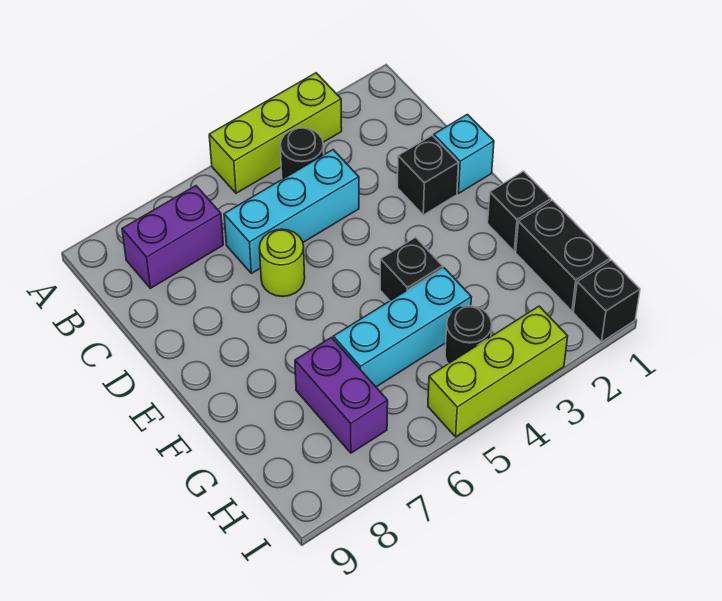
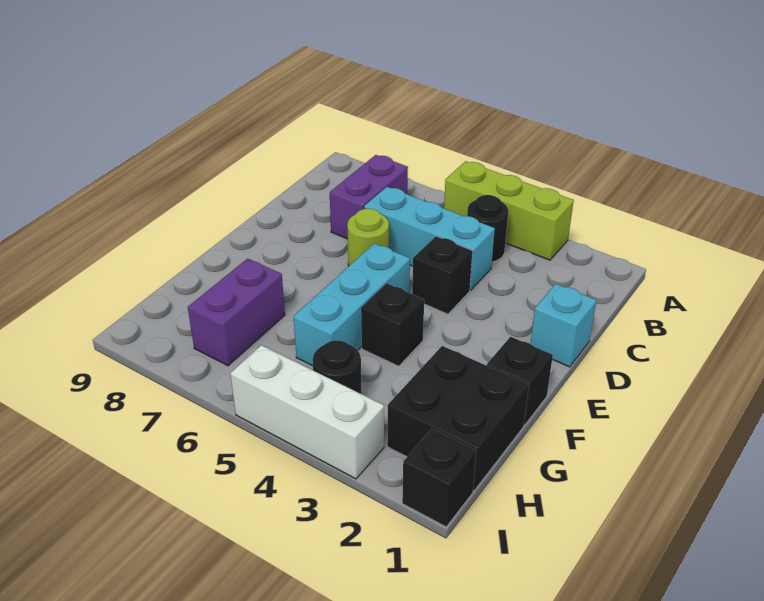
purple brick B7:B8 level 1 -> purple brick B7:C7 level 1
black brick D2 level 1 -> black brick D4 level 1
black brick G1:H1 level 1 -> black brick G1:H2 level 1
cyan brick G4:G6 level 1 -> cyan brick E5:G5 level 1
lime brick I3:I5 level 1 -> white brick I3:I5 level 1

